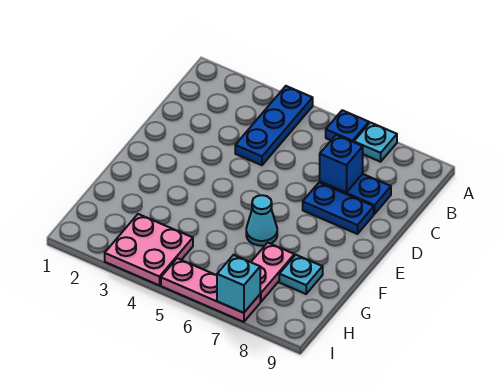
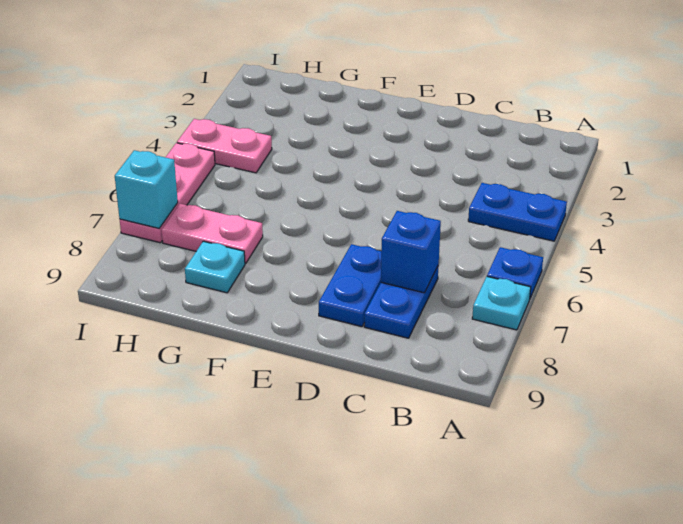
blue plate A4:C4 level 1 -> blue plate A4:B4 level 1
cyan cone F6 level 1 -> none
pink plate H3:I4 level 1 -> pink plate H4:I4 level 1

